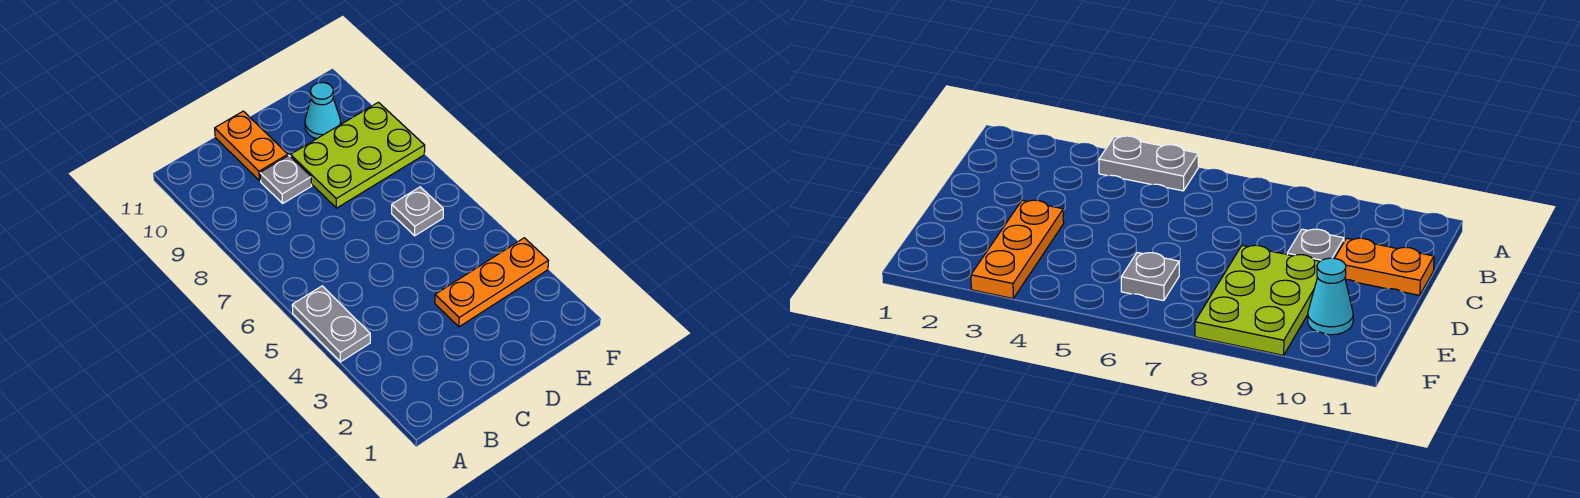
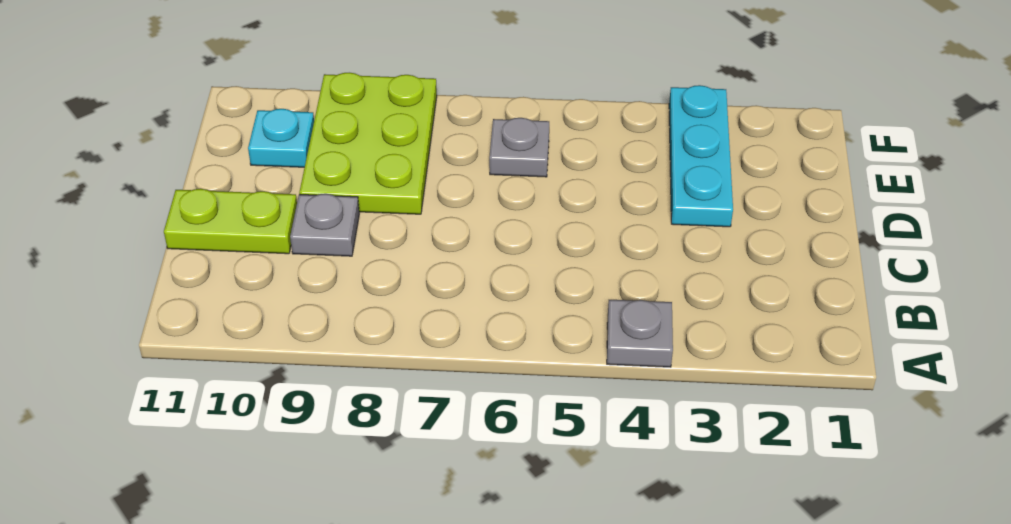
grey plate A4:A5 level 1 -> grey plate A4 level 1
orange plate C10:C11 level 1 -> lime plate C10:C11 level 1
orange plate D3:F3 level 1 -> cyan plate D3:F3 level 1
cyan cone E10 level 1 -> cyan plate E10 level 1

